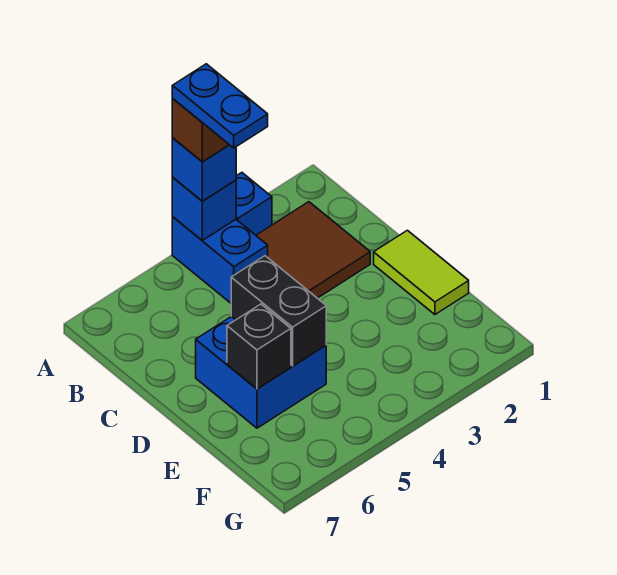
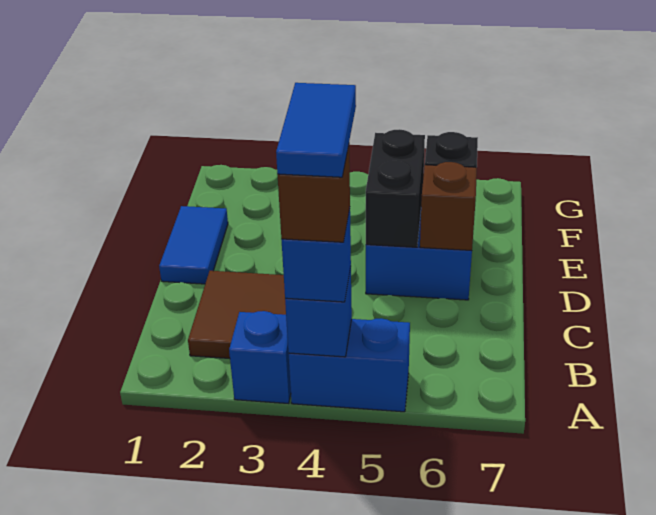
blue brick A4:B4 level 1 -> blue brick A4:A5 level 1
blue plate A4:B4 level 5 -> blue tile A4:B4 level 5
lime tile D1:E1 level 1 -> blue tile D1:E1 level 1
none -> brown brick D6 level 2

